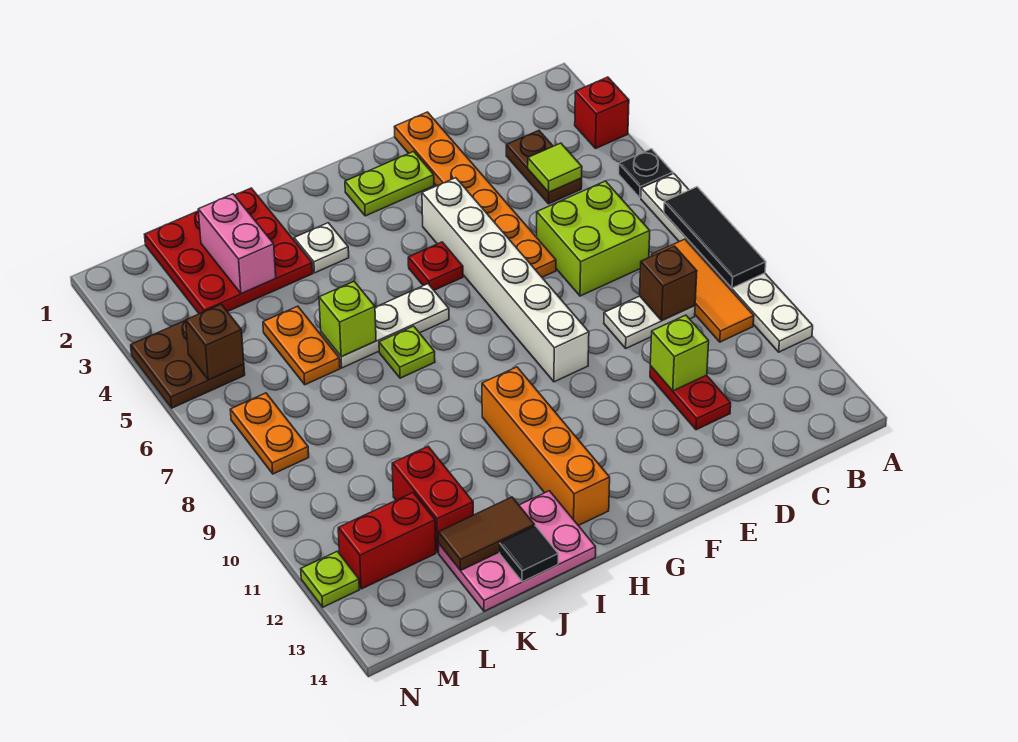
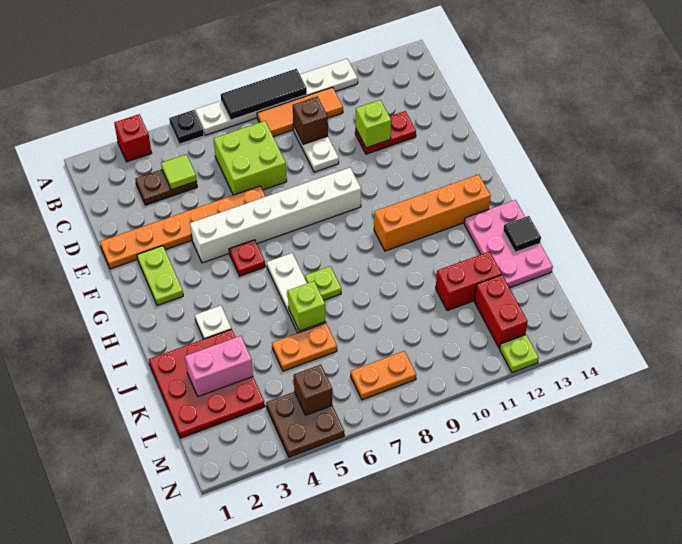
brown tile J13:K13 level 2 -> none

